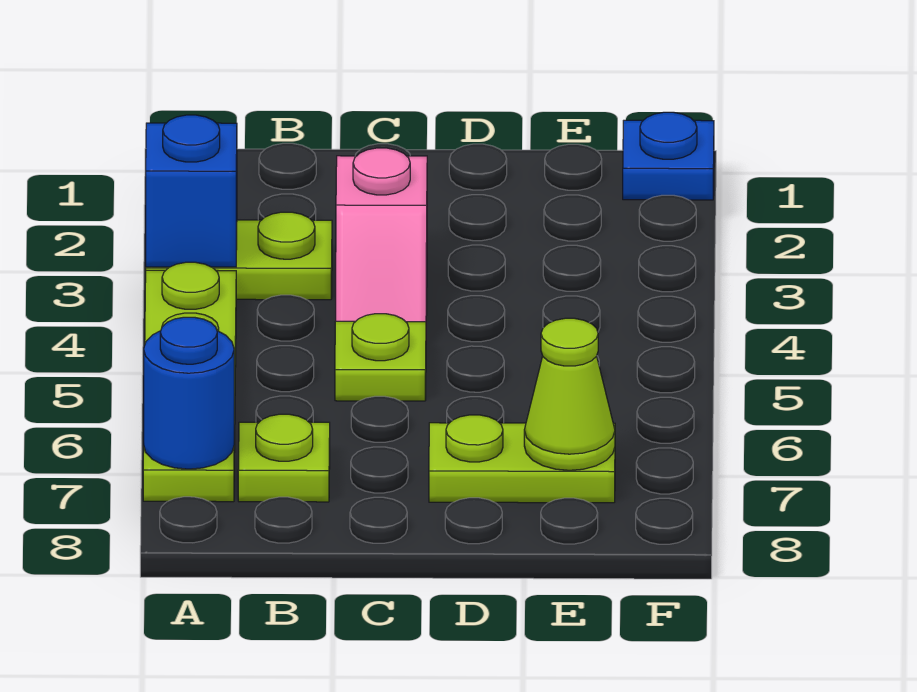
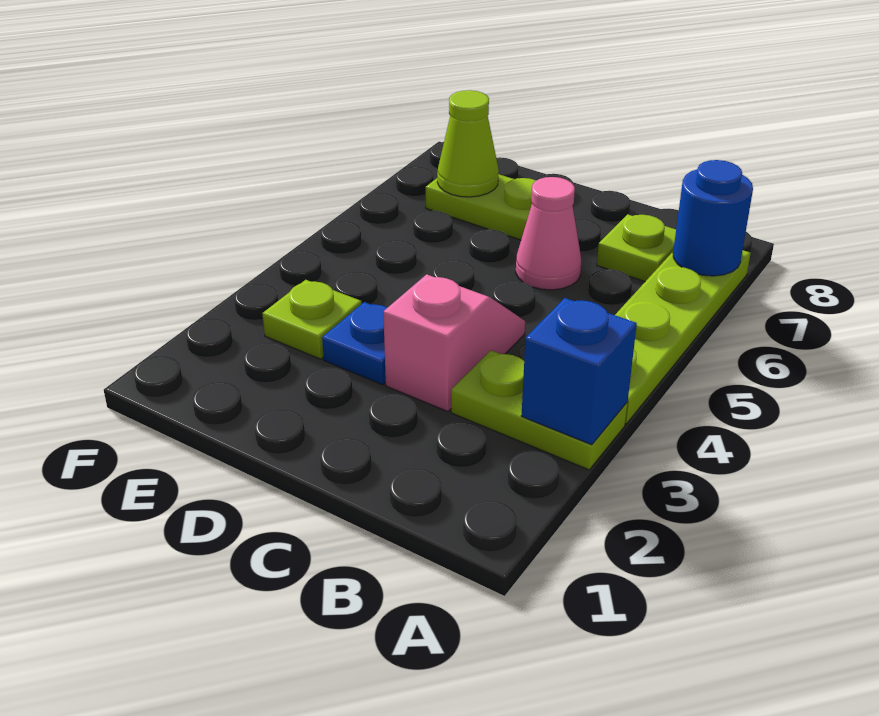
lime plate C5 level 1 -> lime plate E3 level 1
none -> pink cone C6 level 1
blue plate F1 level 1 -> blue plate D3 level 1

